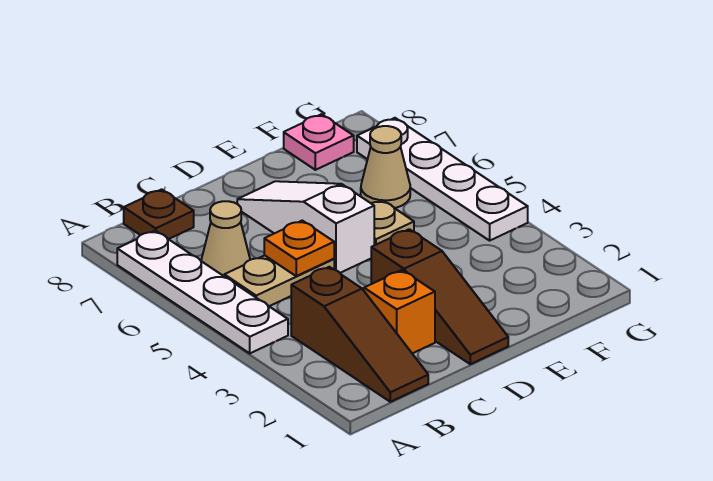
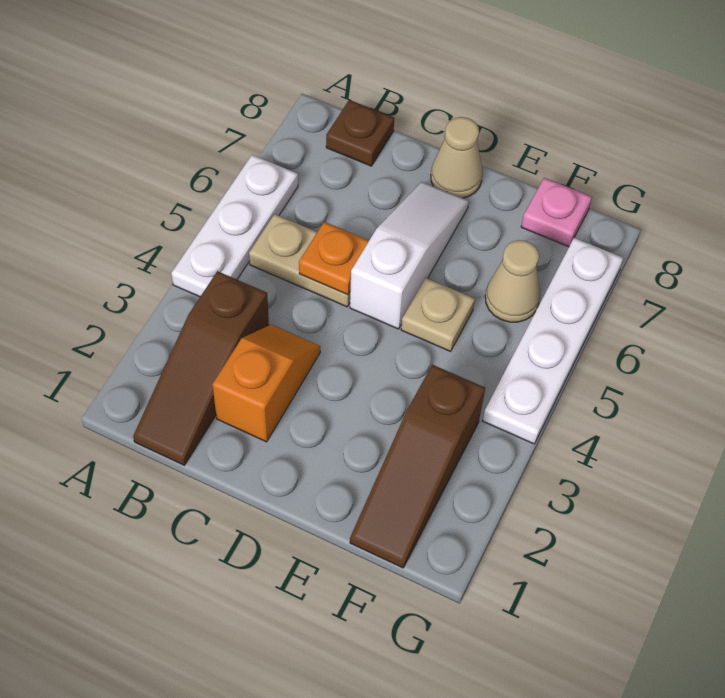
white plate A4:A7 level 1 -> white plate A4:A6 level 1
tan cone B6 level 1 -> tan cone D8 level 1
brown slope D1:D3 level 1 top 3 -> brown slope F1:F3 level 1 top 3

